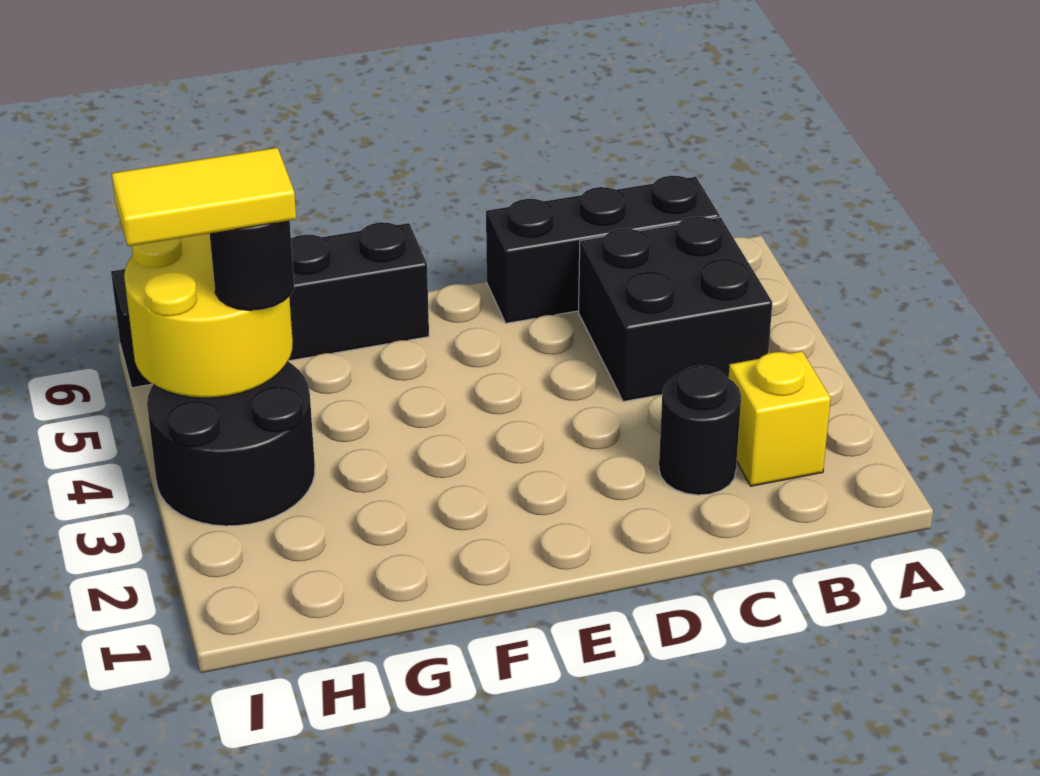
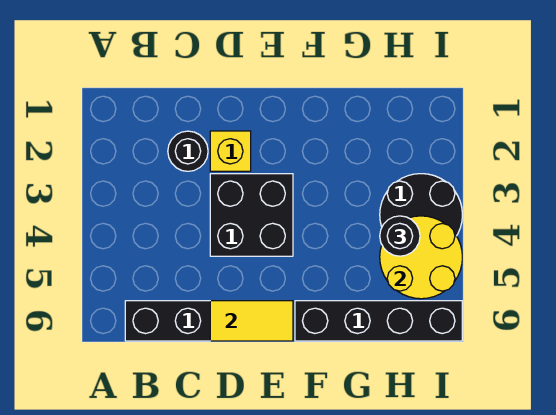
yellow brick B2 level 1 -> yellow brick D2 level 1
black brick B4:C5 level 1 -> black brick D3:E4 level 1
yellow tile H4:I4 level 4 -> yellow tile D6:E6 level 2

